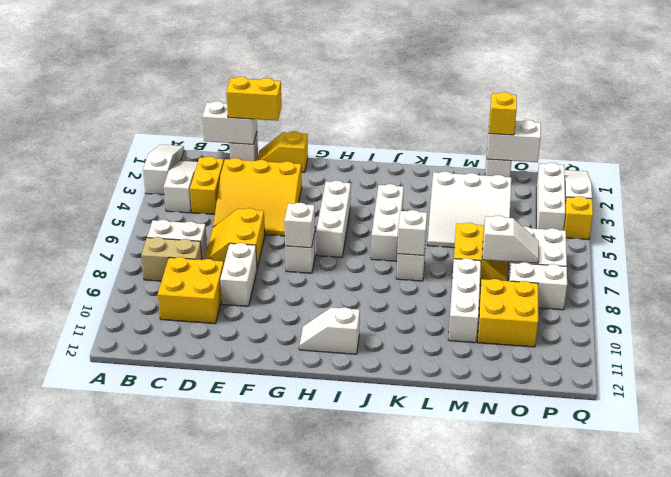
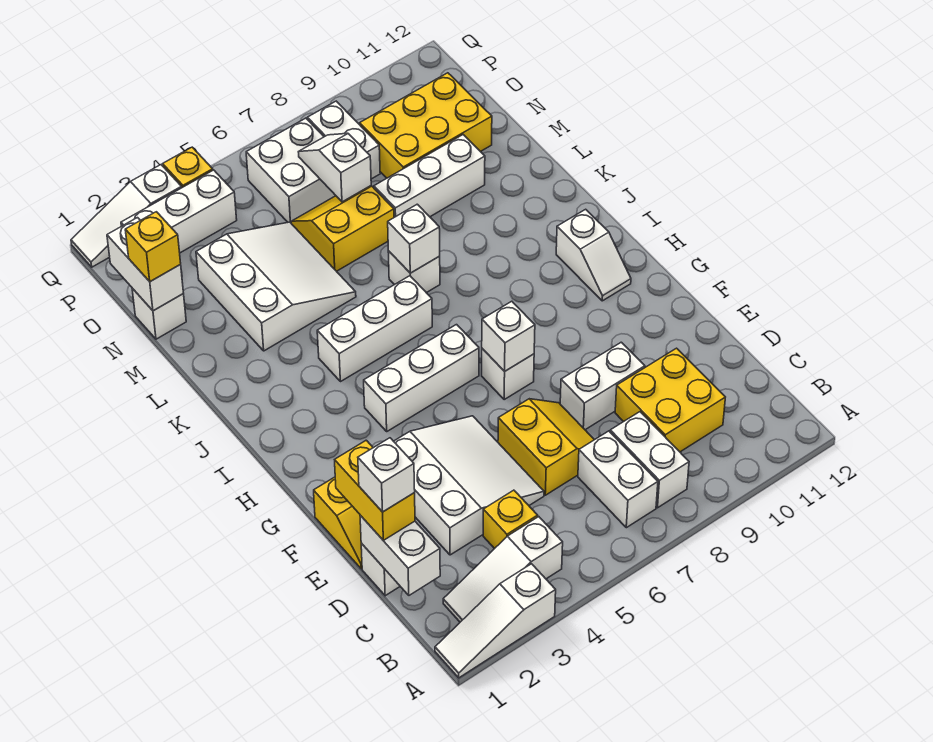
tan brick B8:C8 level 1 -> white brick B8:C8 level 1
yellow brick C3:C4 level 1 -> yellow brick C4 level 1
none -> white brick D1 level 4
yellow slope D3:F5 level 1 top 3 -> white slope D3:F5 level 1 top 3
yellow slope D6:E7 level 1 top E -> yellow slope D6:E7 level 1 top 6
yellow brick N9:O10 level 1 -> yellow brick N9:O11 level 1

